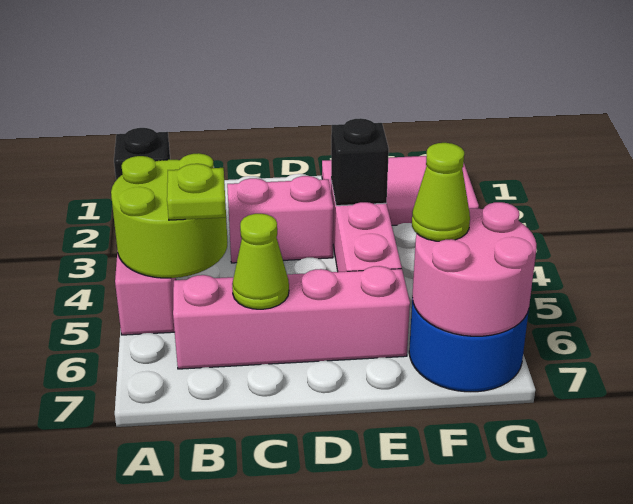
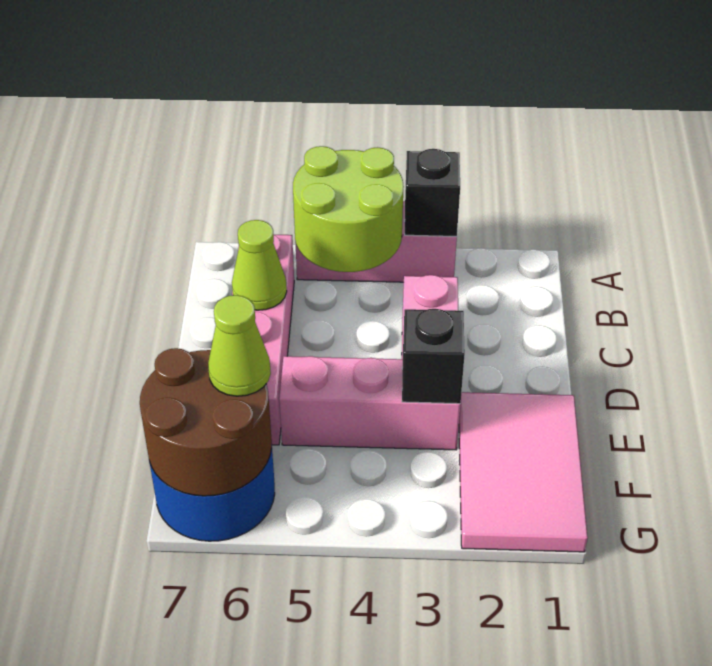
lime plate B5 level 3 -> none
pink round brick F6:G7 level 2 -> brown round brick F6:G7 level 2

